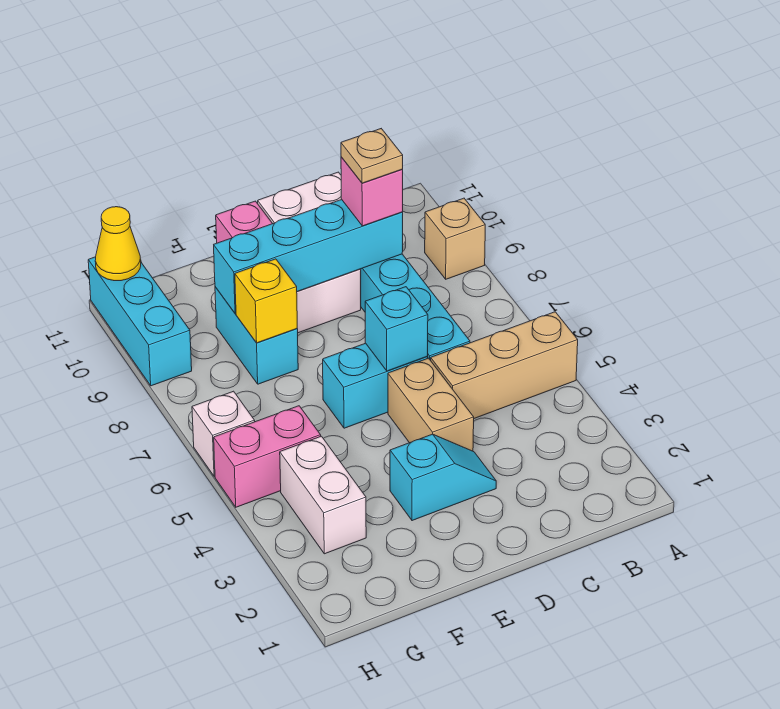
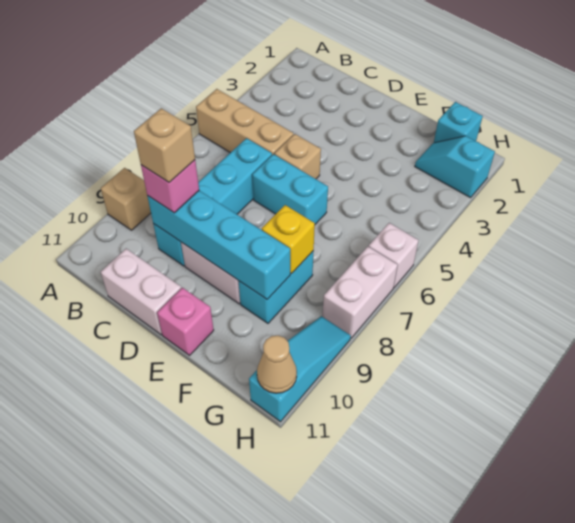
tan plate C9 level 4 -> tan brick C9 level 4
cyan slope D3:E3 level 1 top E -> cyan slope G2:H2 level 1 top H
tan brick D4:D5 level 1 -> tan brick D5 level 1
cyan brick D6 level 2 -> cyan brick G1 level 1
white brick G3:G4 level 1 -> white brick H7:H8 level 1
pink brick G5:H5 level 1 -> none
cyan brick H9:H11 level 1 -> cyan slope H9:H11 level 1 top 11
yellow cone H11 level 2 -> tan cone H11 level 2

